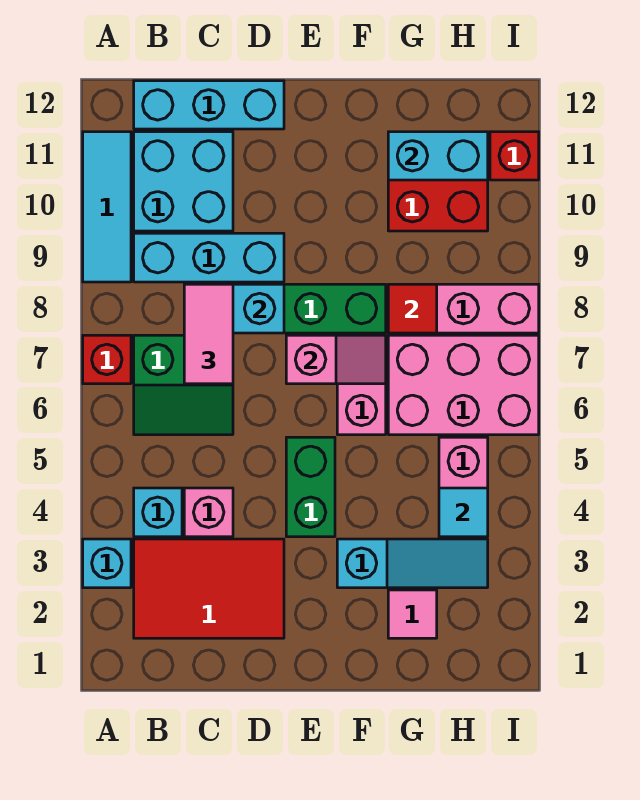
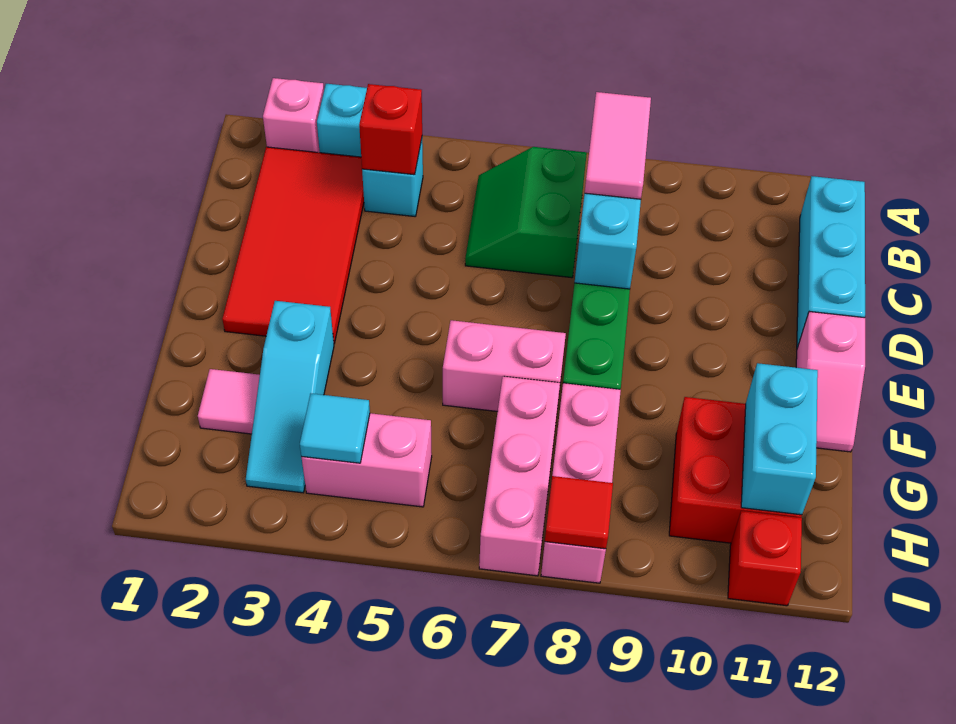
red brick A7 level 1 -> red brick B4 level 2
cyan tile A9:A11 level 1 -> none
red tile B2:D3 level 1 -> red tile B2:E3 level 1
cyan brick B9:D9 level 1 -> none
cyan brick B10:C11 level 1 -> none
pink brick C4 level 1 -> pink brick A2 level 1
pink tile C7:C8 level 3 -> pink tile B8:C8 level 3
green brick E4:E5 level 1 -> none
pink slope E7:F7 level 2 top E -> pink slope E12:F12 level 1 top E
pink brick G6:I7 level 1 -> pink brick G7:I7 level 1
red tile G8 level 2 -> red tile I8 level 2

